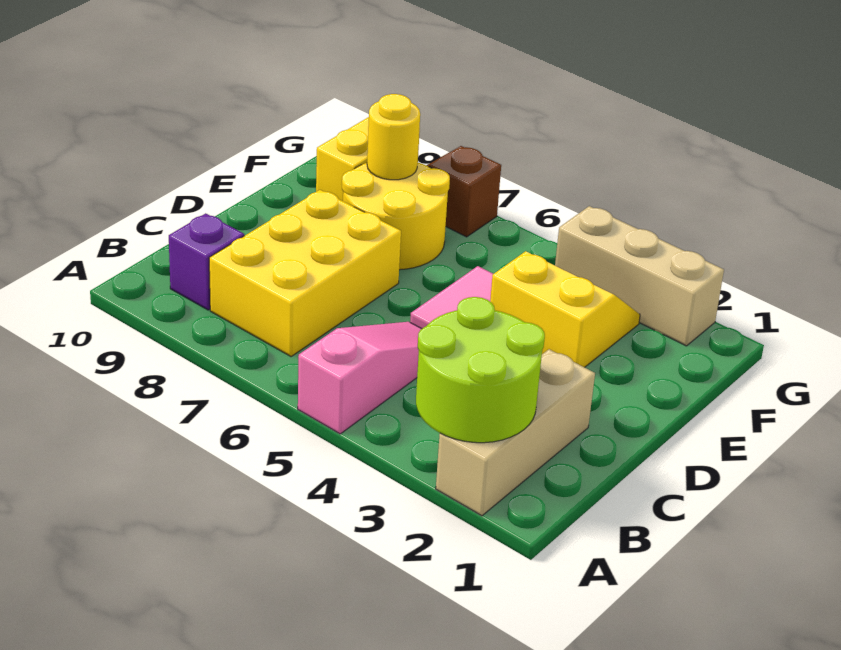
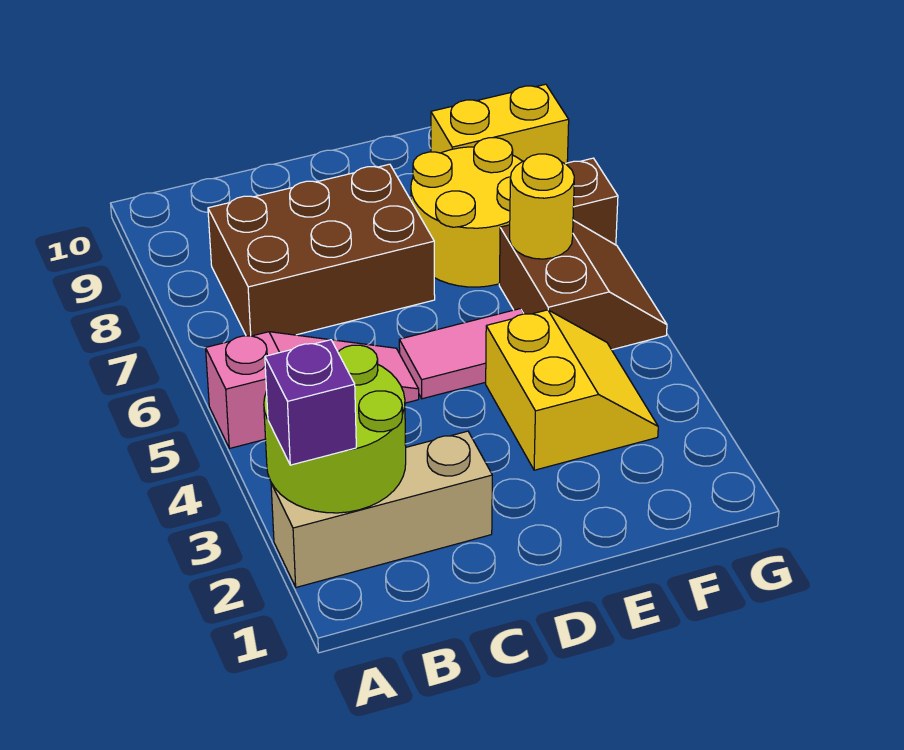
yellow brick B7:D8 level 1 -> brown brick B7:D8 level 1
purple brick B9 level 1 -> purple brick A2 level 3
none -> brown slope F5:G6 level 1 top F
yellow round brick F8 level 2 -> yellow round brick F6 level 2
tan brick G2:G4 level 1 -> none

